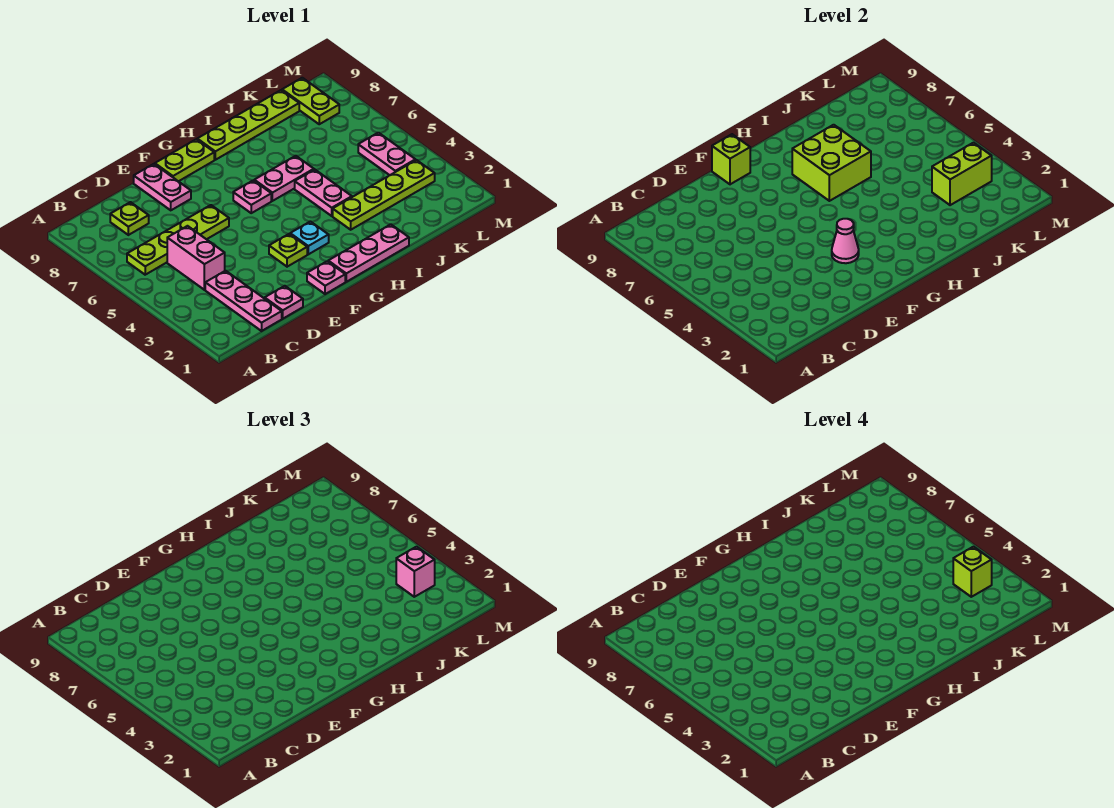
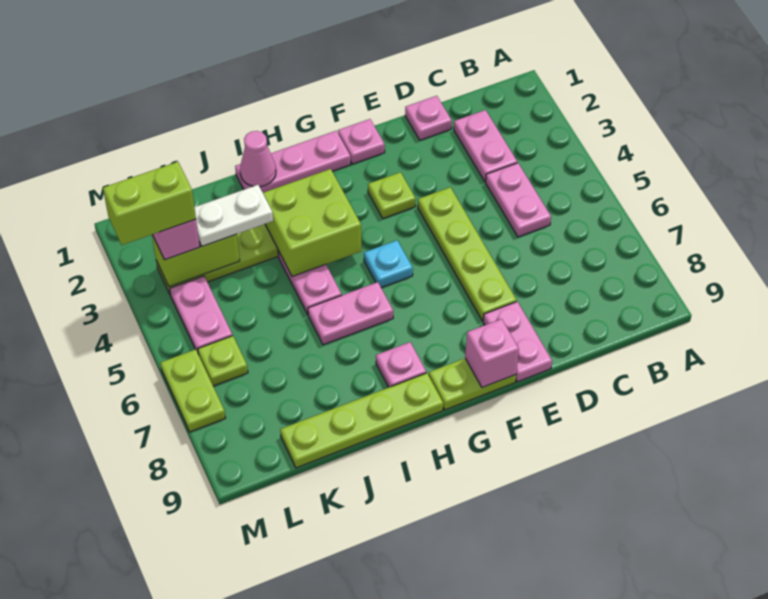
lime plate B6:E6 level 1 -> lime plate E4:E7 level 1
pink plate C1:C3 level 1 -> pink plate C2:C3 level 1
pink brick C4:C5 level 1 -> pink plate C4:C5 level 1
lime plate C8 level 1 -> lime plate L6 level 1
pink cone F3 level 2 -> pink cone I1 level 2
lime brick F9 level 2 -> pink brick F9 level 2
cyan plate G3 level 1 -> cyan plate G5 level 1
pink plate G6 level 1 -> pink plate H8 level 1
lime brick H6:I7 level 2 -> lime brick H3:I4 level 2
none -> white plate J3:K3 level 3
lime brick L3 level 4 -> lime brick L3:M3 level 4
lime plate L8:L9 level 1 -> lime plate M6:M7 level 1

